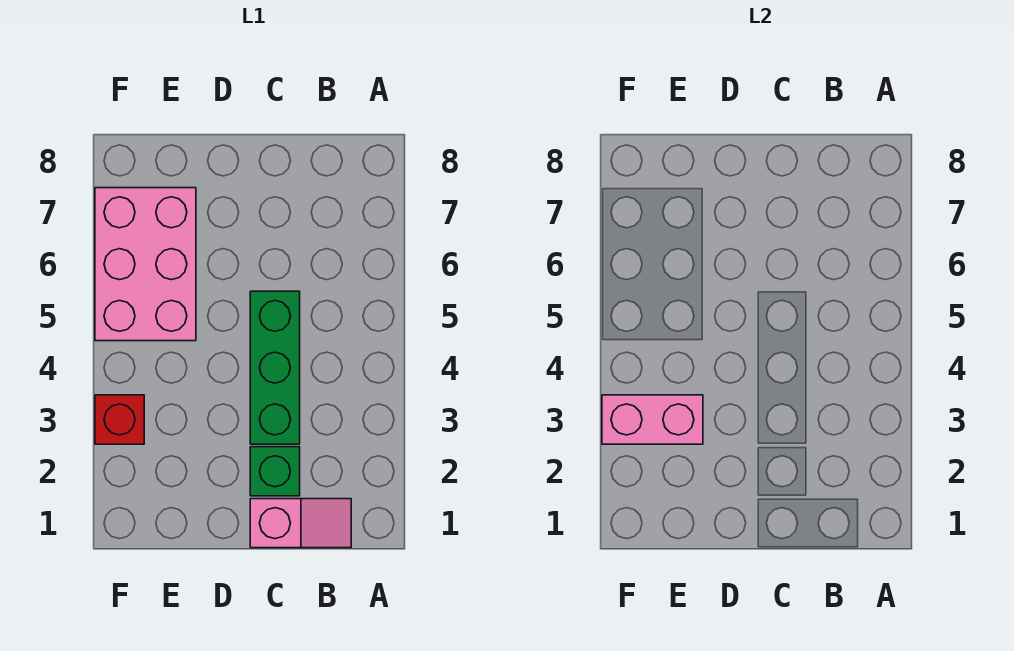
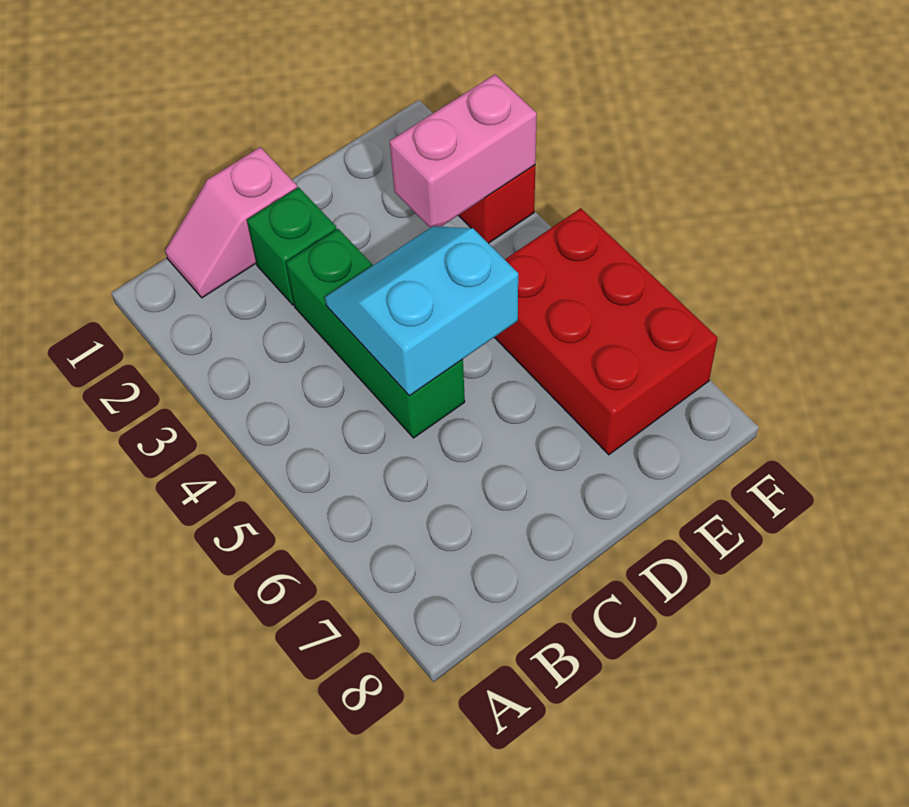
none -> cyan slope C4:D5 level 2 top 5
pink brick E5:F7 level 1 -> red brick E5:F7 level 1

